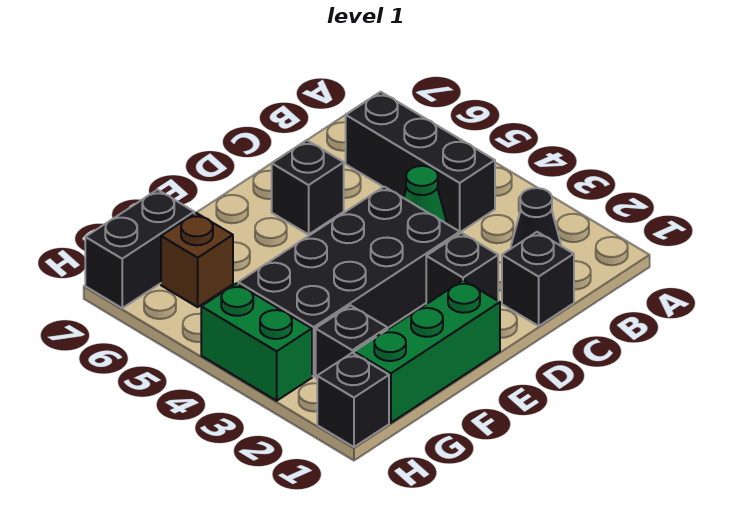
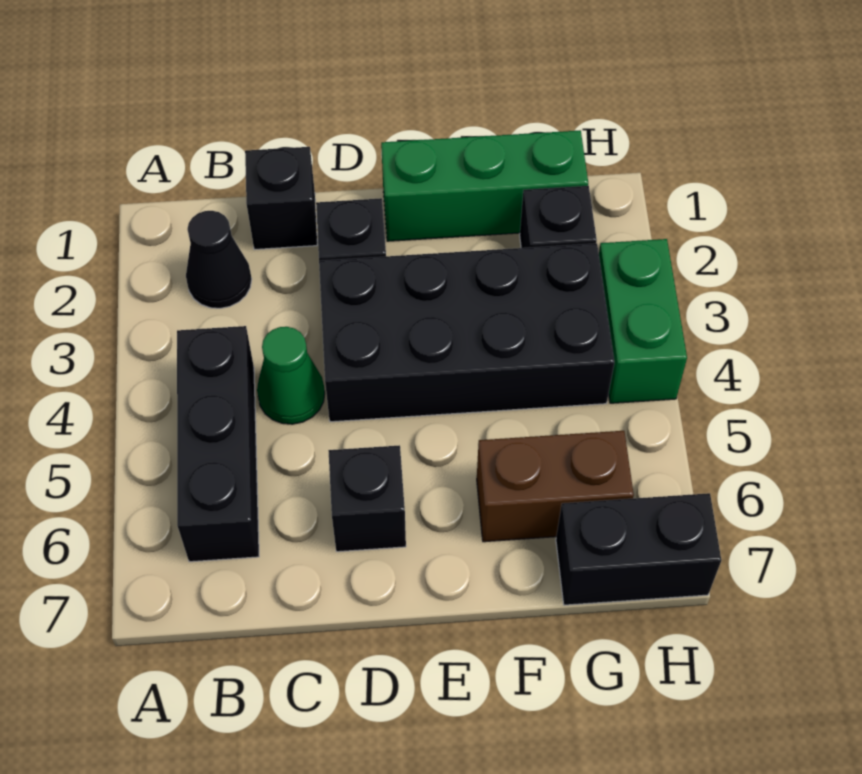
brown brick G6 level 1 -> brown brick F6:G6 level 1
black brick H1 level 1 -> none

